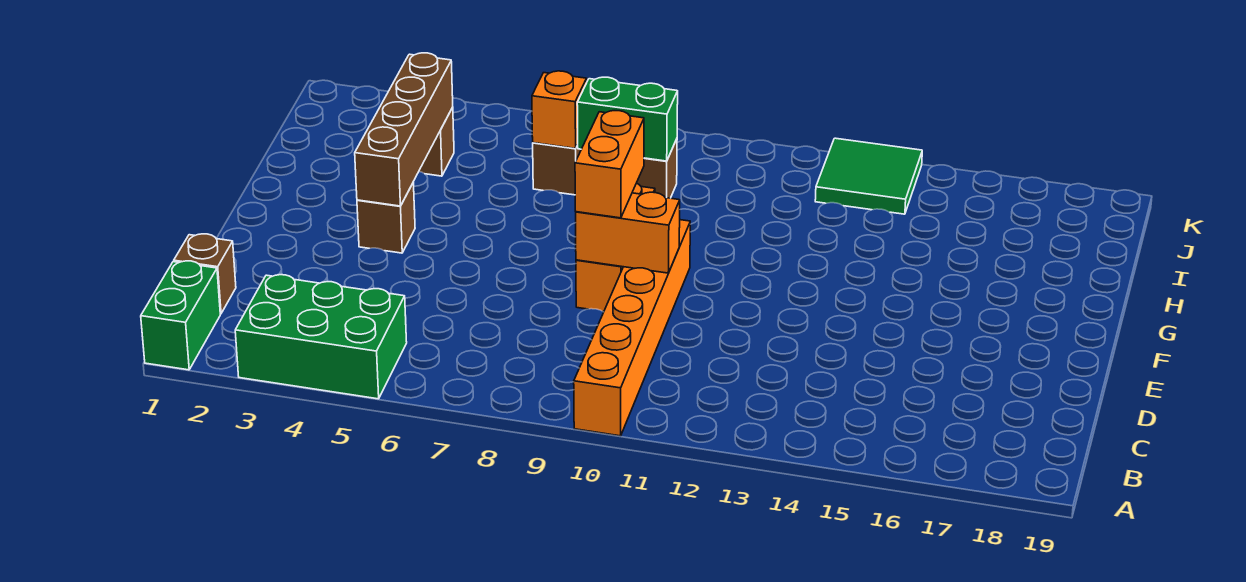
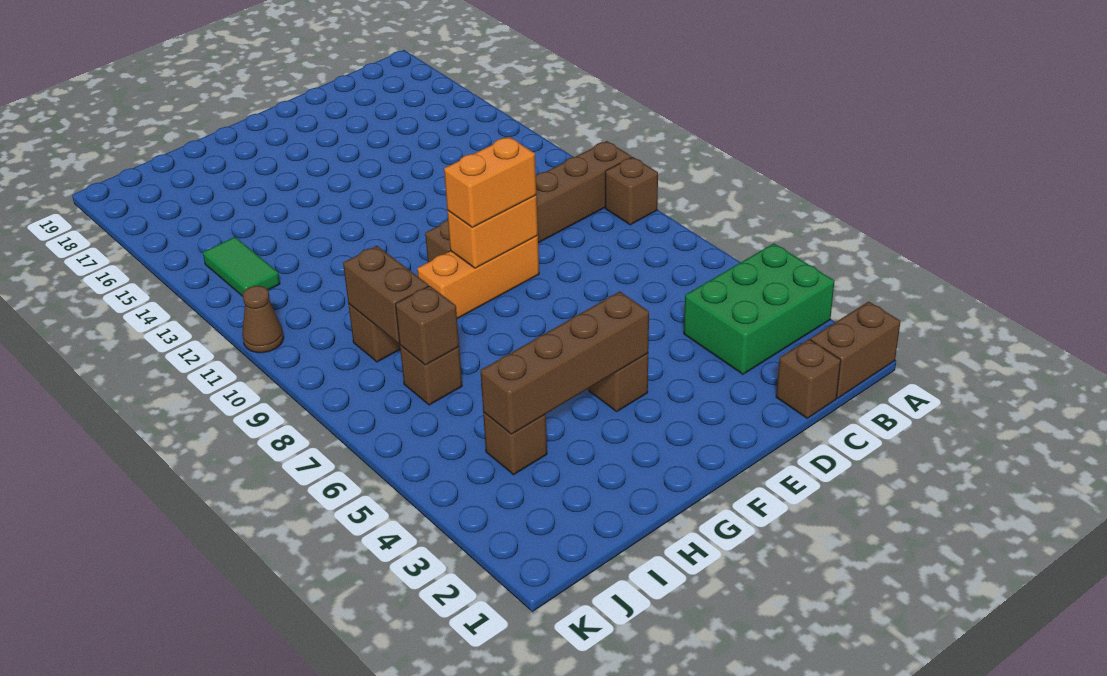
green brick A1:B1 level 1 -> brown brick A1:B1 level 1
green brick A3:B5 level 1 -> green brick A3:C4 level 1
none -> brown brick A9 level 1
orange brick A10:F10 level 1 -> brown brick A10:F10 level 1
orange brick E9:E10 level 2 -> orange brick E9:F9 level 2
orange brick I7 level 2 -> brown brick I7 level 2
green brick I8:I9 level 2 -> brown brick I8:I9 level 2
green tile J13:K14 level 1 -> green tile J13:J14 level 1
none -> brown cone K11 level 1

